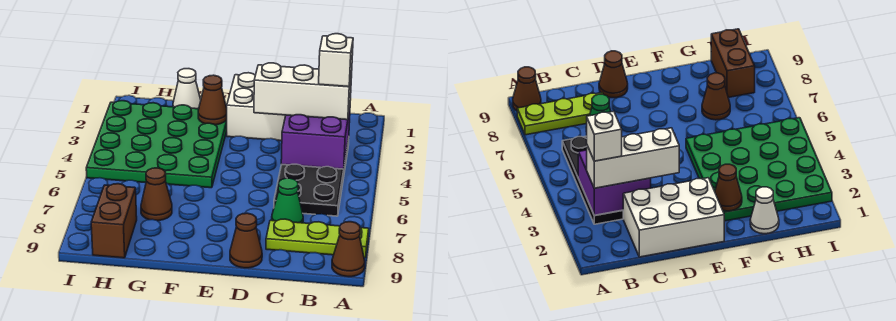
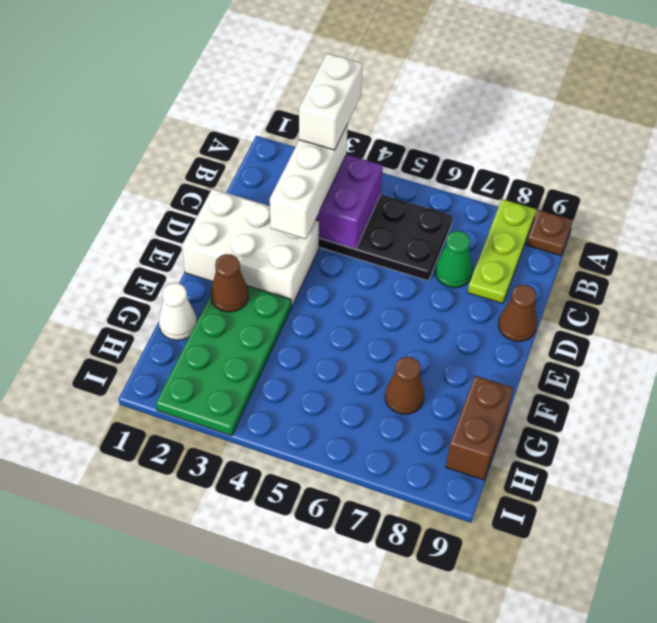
brown cone A9 level 1 -> brown plate A9 level 1
white brick B3 level 4 -> white brick A3:B3 level 4
white brick C1:E2 level 1 -> white brick D1:E3 level 1
green plate F2:I5 level 1 -> green plate F2:I3 level 1
brown brick H8:H9 level 1 -> brown brick G9:H9 level 1

